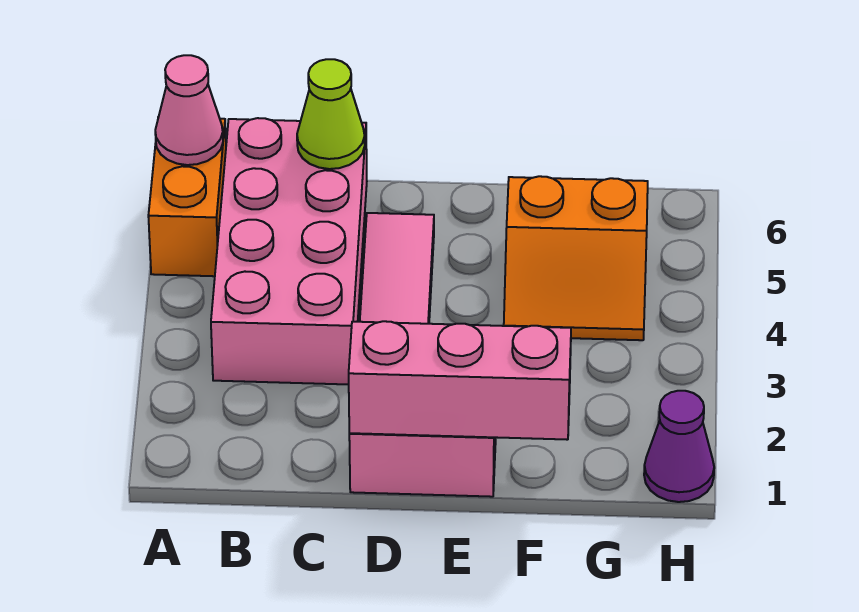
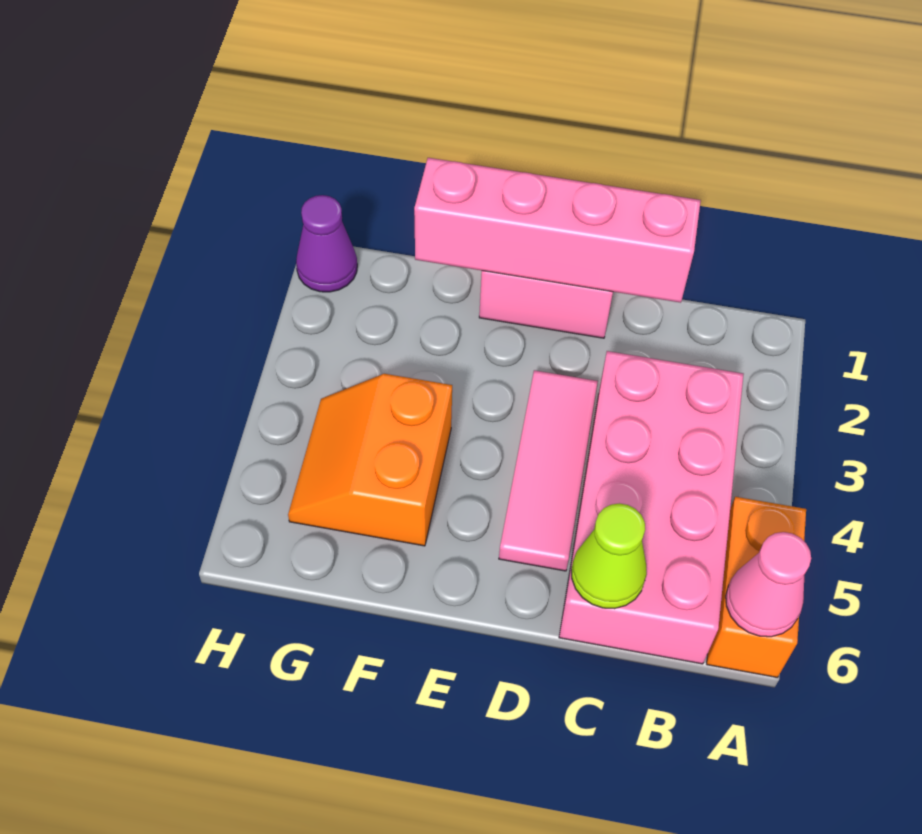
pink brick D1:F1 level 2 -> pink brick C1:F1 level 2
orange slope F4:G5 level 1 top 5 -> orange slope F4:G5 level 1 top F

